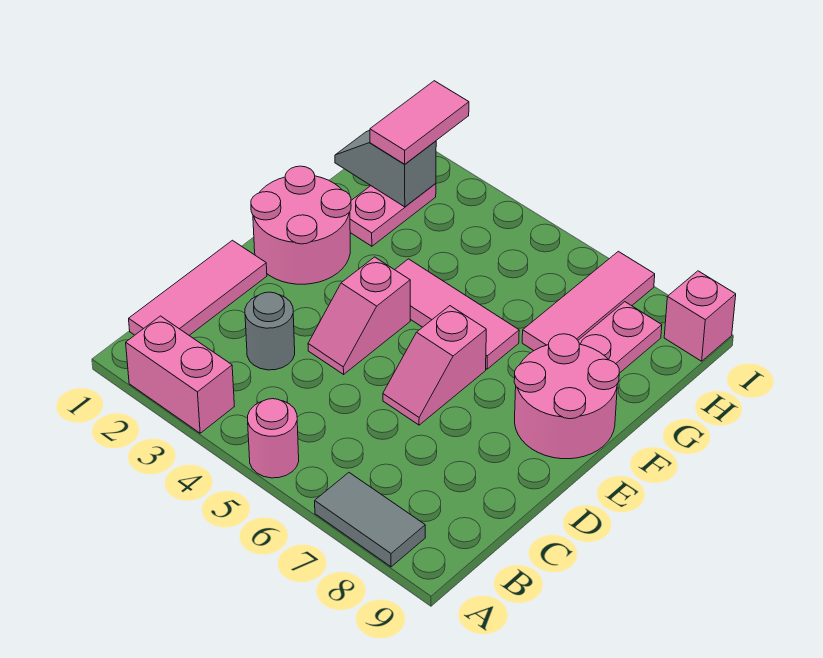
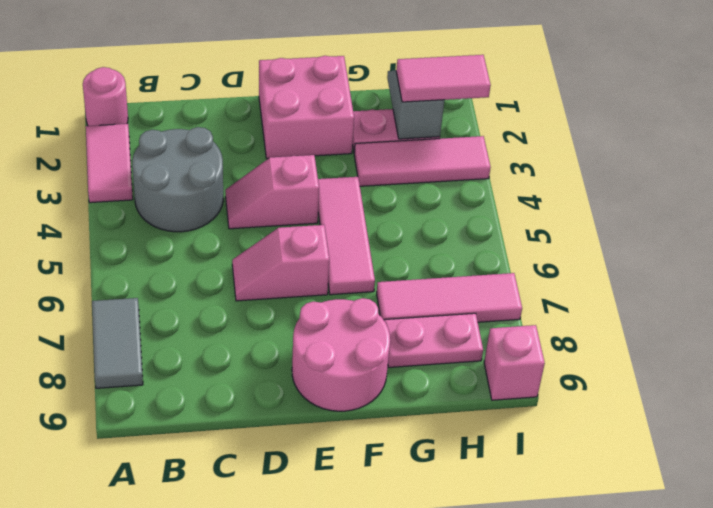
pink brick A2:A3 level 1 -> pink tile A2:A3 level 1
pink round brick A5 level 1 -> pink round brick A1 level 1
pink tile B1:D1 level 1 -> pink tile G3:I3 level 1
grey round brick C3 level 1 -> grey round brick B3:C4 level 1
pink round brick E1:F2 level 1 -> pink brick E1:F2 level 1

